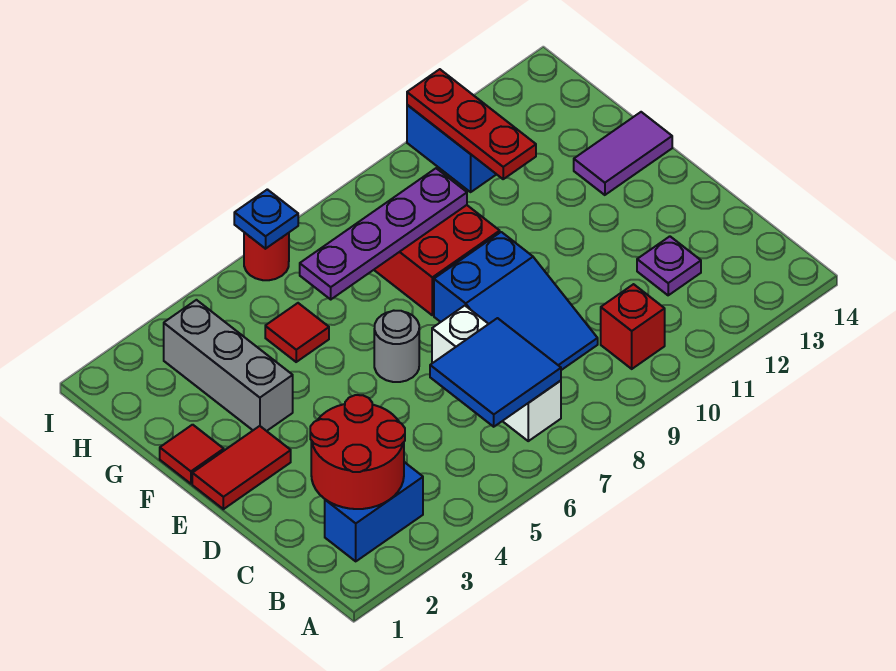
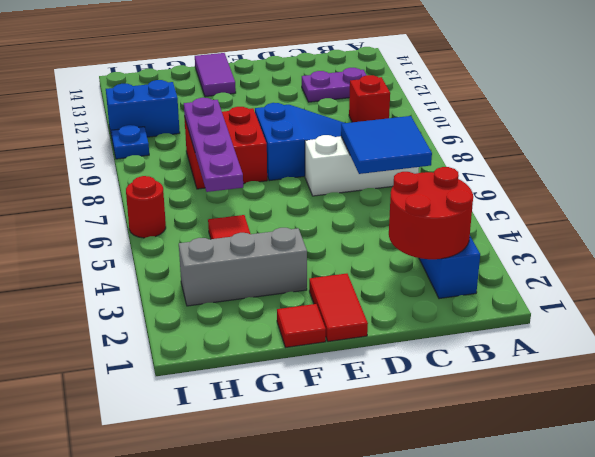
purple plate C12 level 1 -> purple plate B12:C12 level 1
grey round brick E6 level 1 -> none
red plate G11:I11 level 2 -> none
blue plate I6 level 2 -> blue plate I10 level 1

